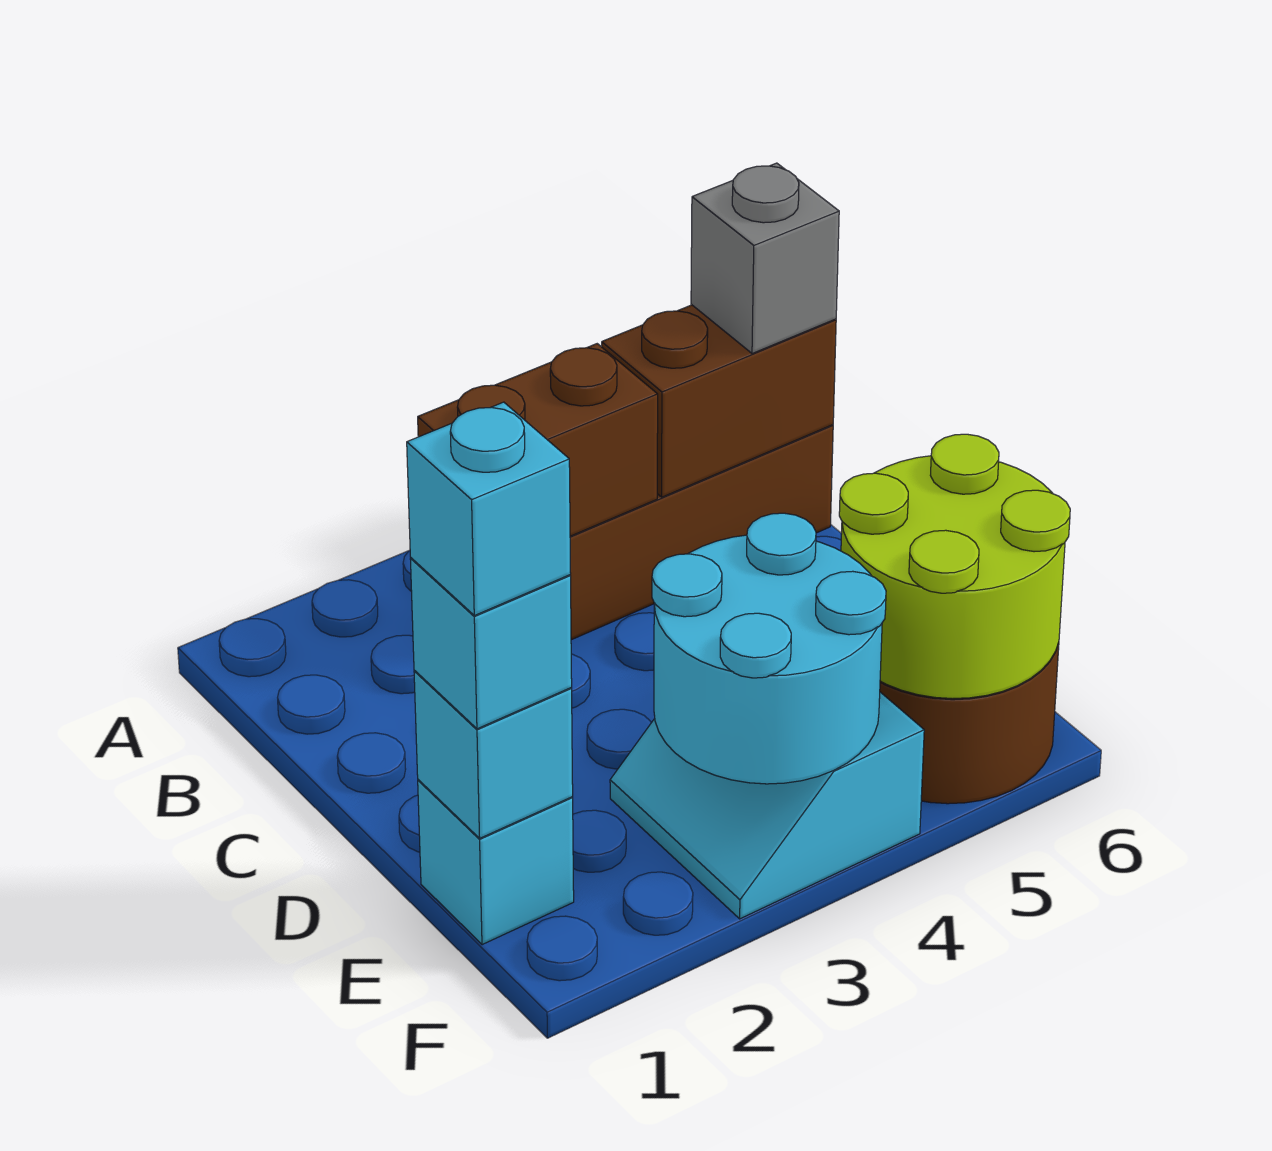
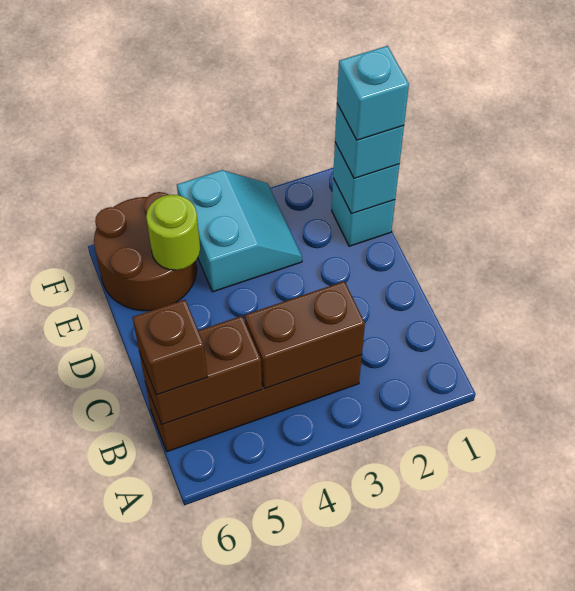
grey brick B6 level 3 -> brown brick B6 level 3
cyan round brick E3:F4 level 2 -> none
lime round brick E5:F6 level 2 -> lime round brick E5 level 2

